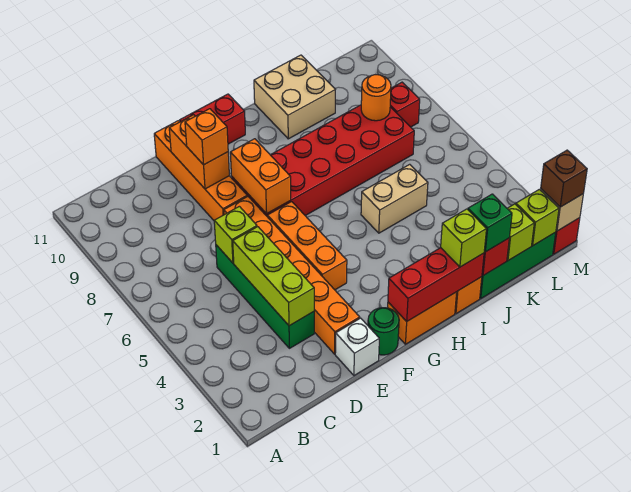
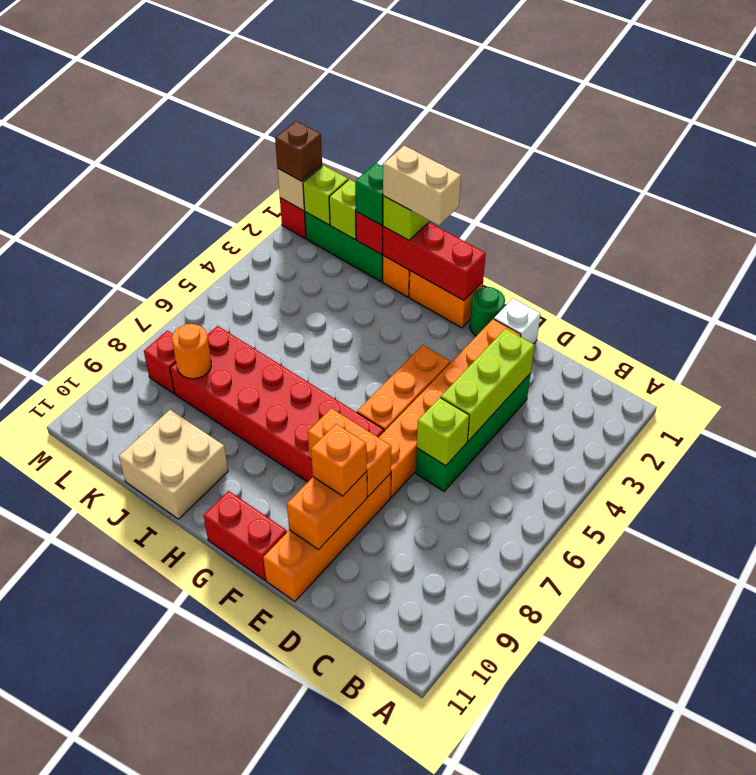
orange brick F7:F8 level 2 -> orange brick E8:F8 level 2
tan brick I5:J5 level 1 -> tan brick H1:I1 level 4

